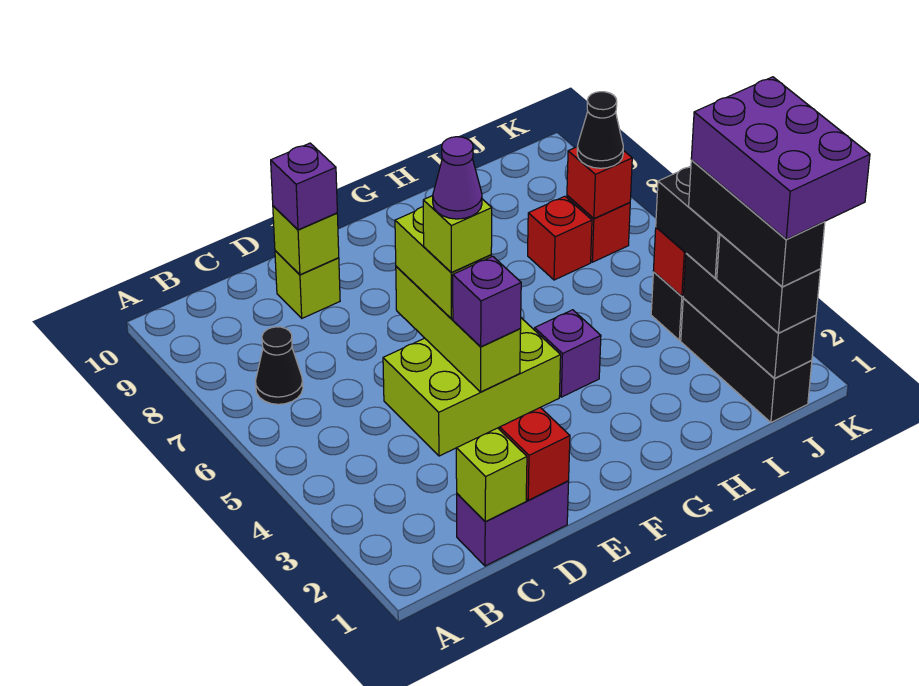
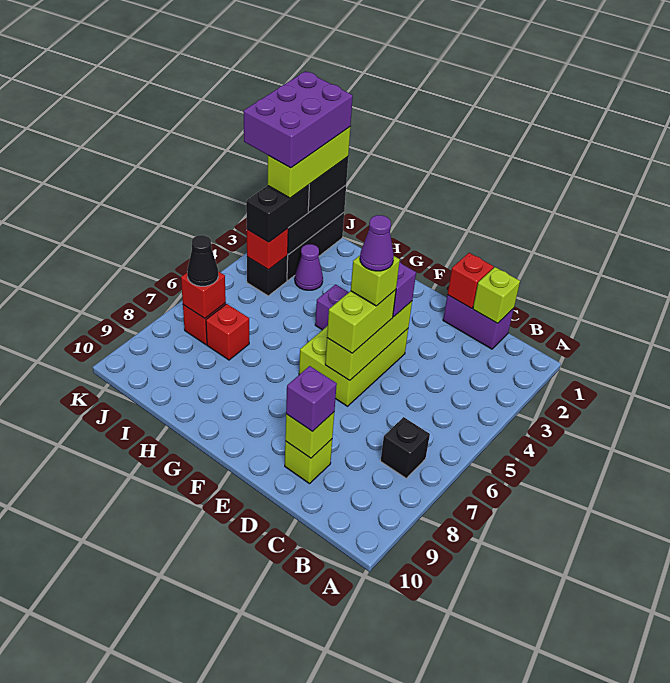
black cone B7 level 1 -> black brick B7 level 1
lime brick D4:F5 level 1 -> lime brick E4:F6 level 1
none -> purple cone I3 level 1
black brick J1:J3 level 4 -> lime brick J1:J3 level 4

